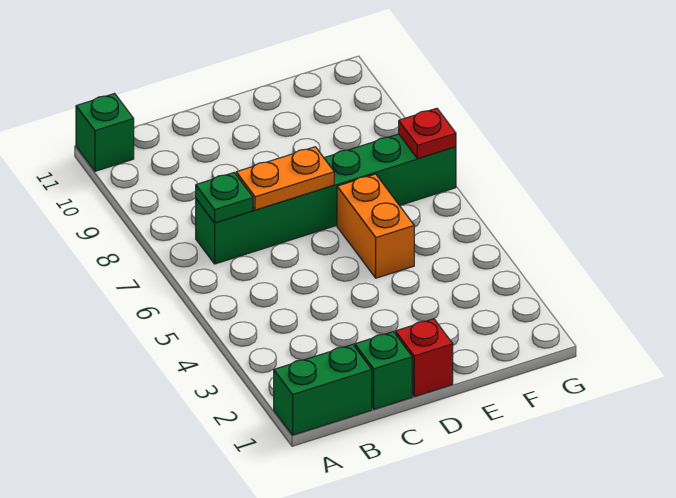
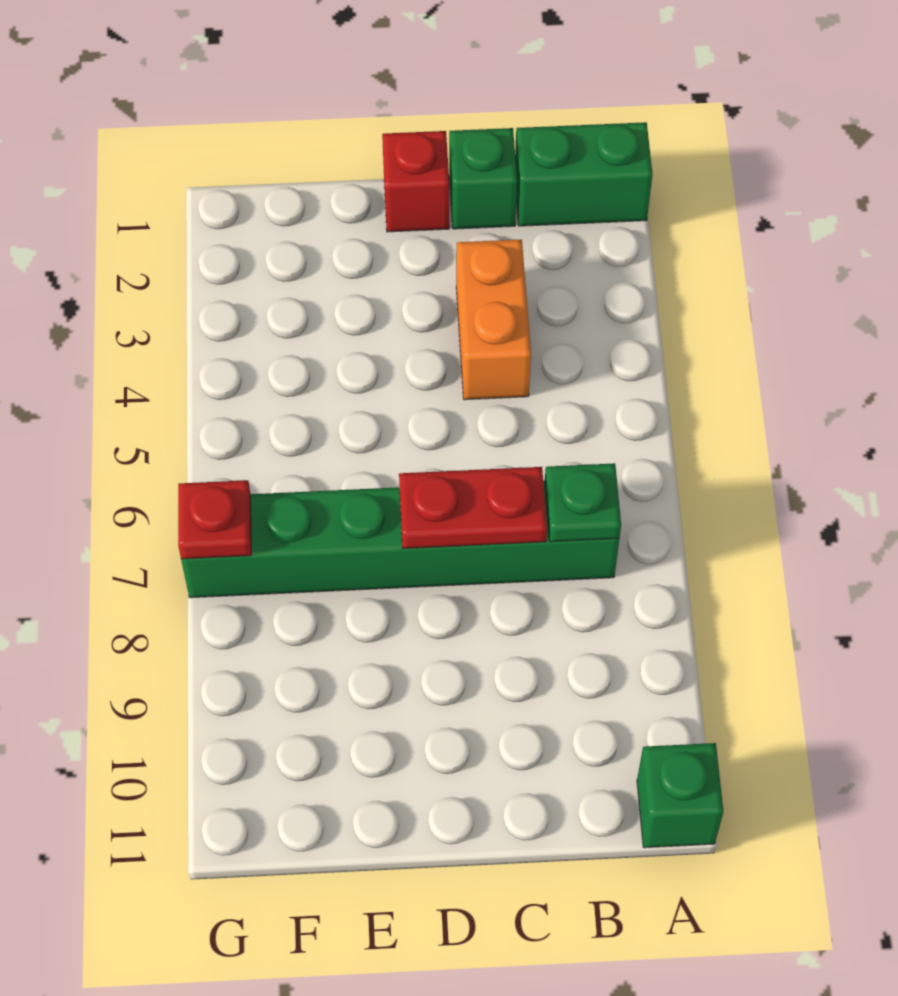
orange plate C7:D7 level 2 -> red plate C7:D7 level 2
orange brick E5:E6 level 1 -> orange brick C3:C4 level 1

